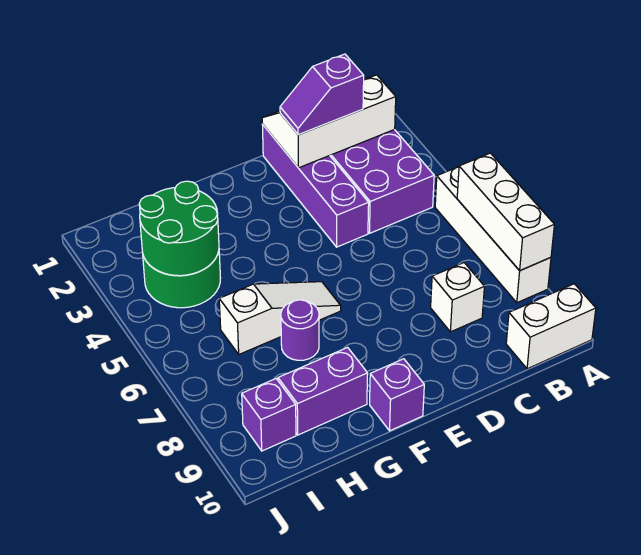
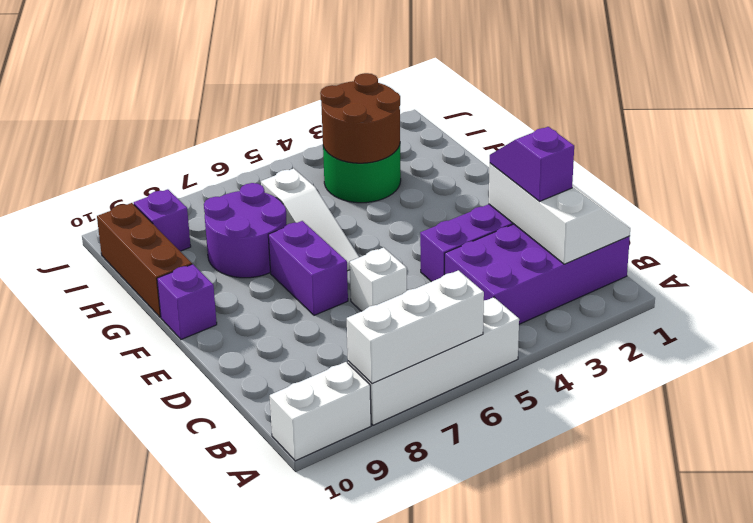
white brick A10:B10 level 1 -> white brick A9:A10 level 1
white brick C8 level 1 -> white brick D6 level 1
purple round brick G7 level 1 -> purple round brick G7:H8 level 1
purple brick G9:H9 level 1 -> purple brick E7:F7 level 1
none -> brown brick G10:I10 level 1
green round brick H3:I4 level 2 -> brown round brick H3:I4 level 2

